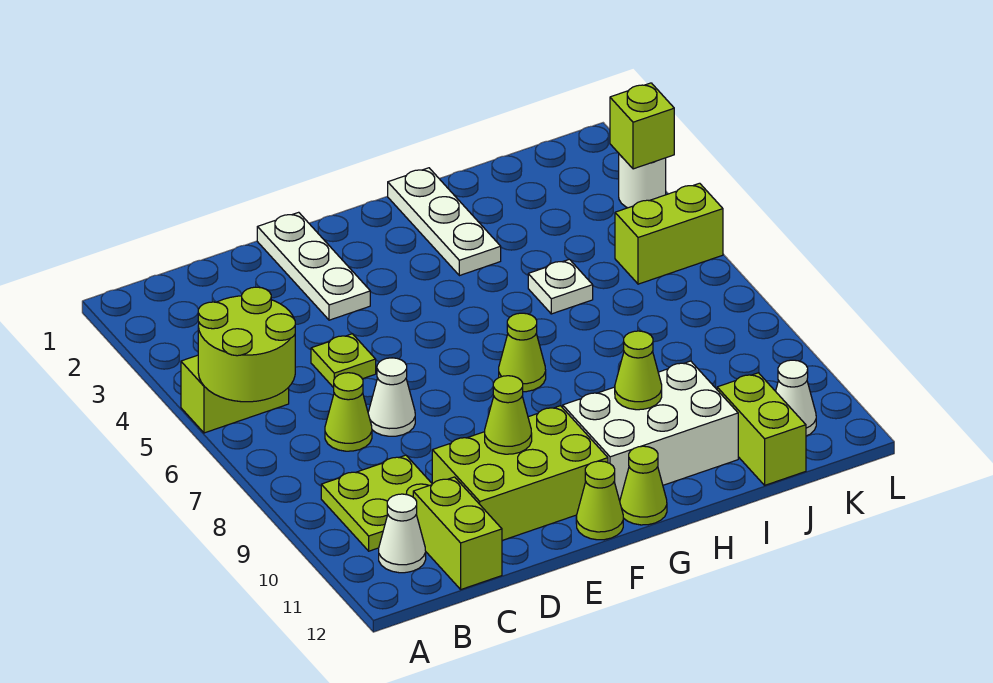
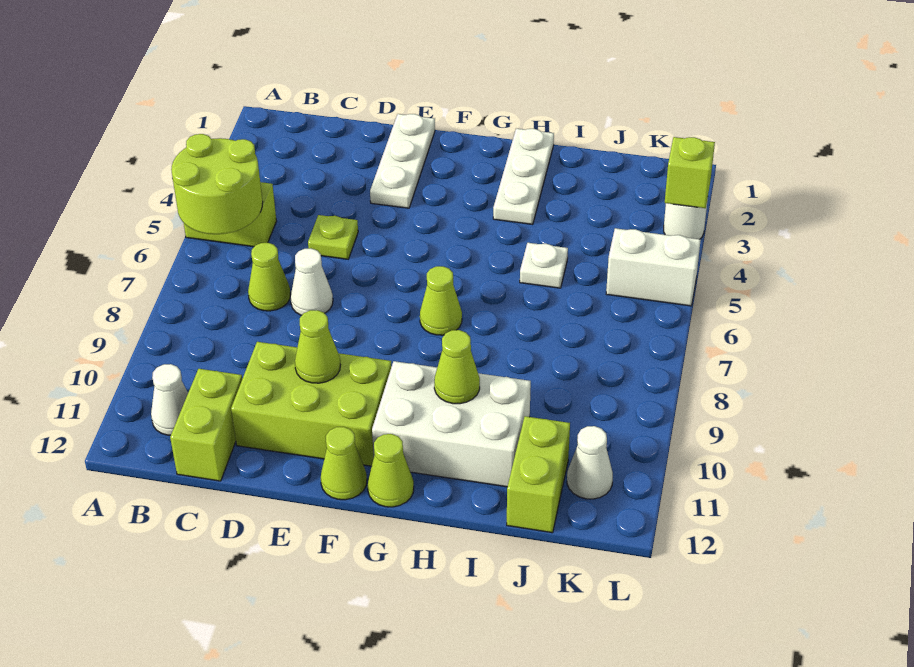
lime plate B9:C10 level 1 -> none
lime brick K5:L5 level 1 -> white brick K5:L5 level 1

